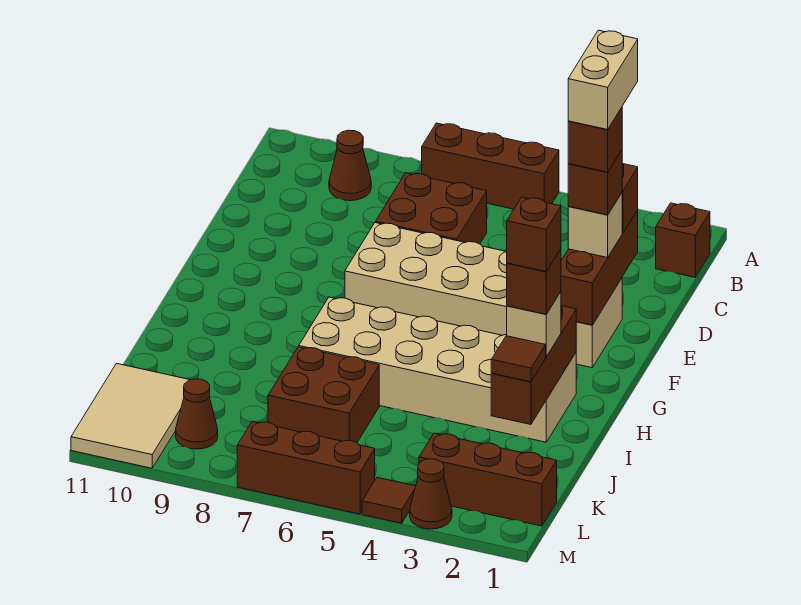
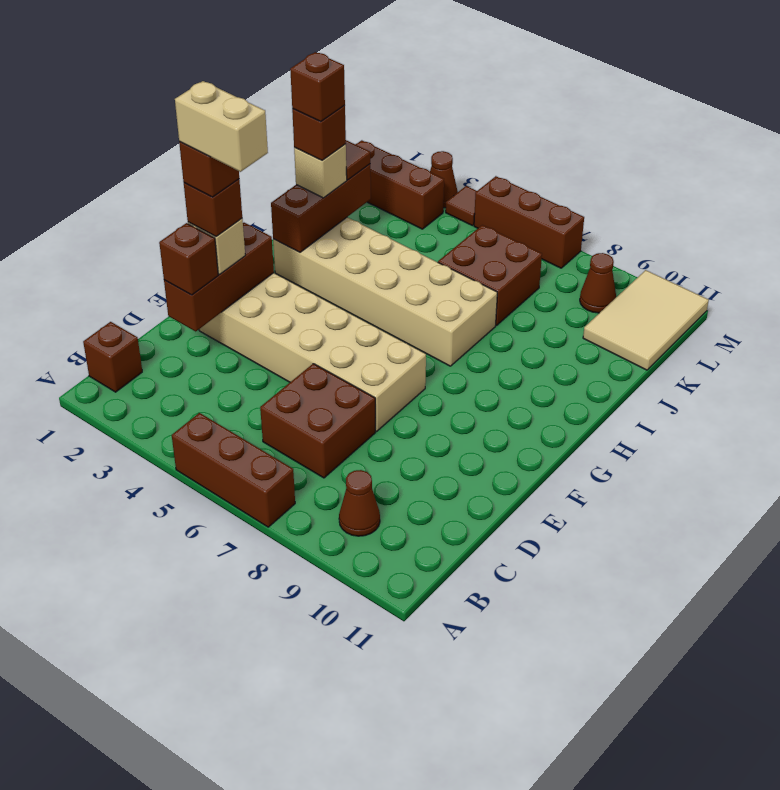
tan brick D2:E2 level 6 -> tan brick E2:E3 level 6

